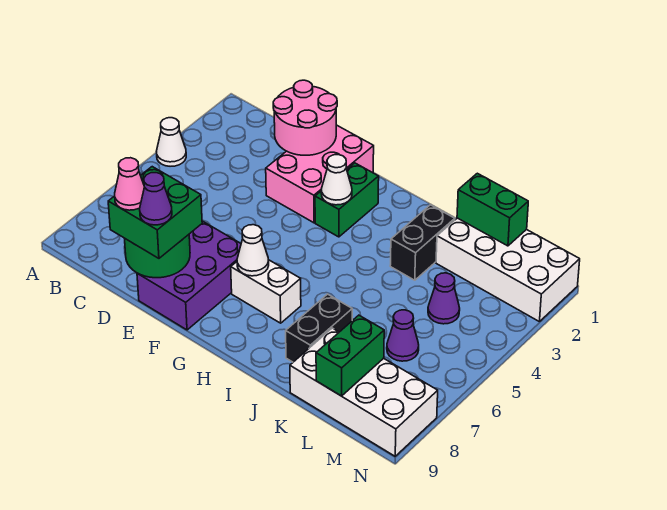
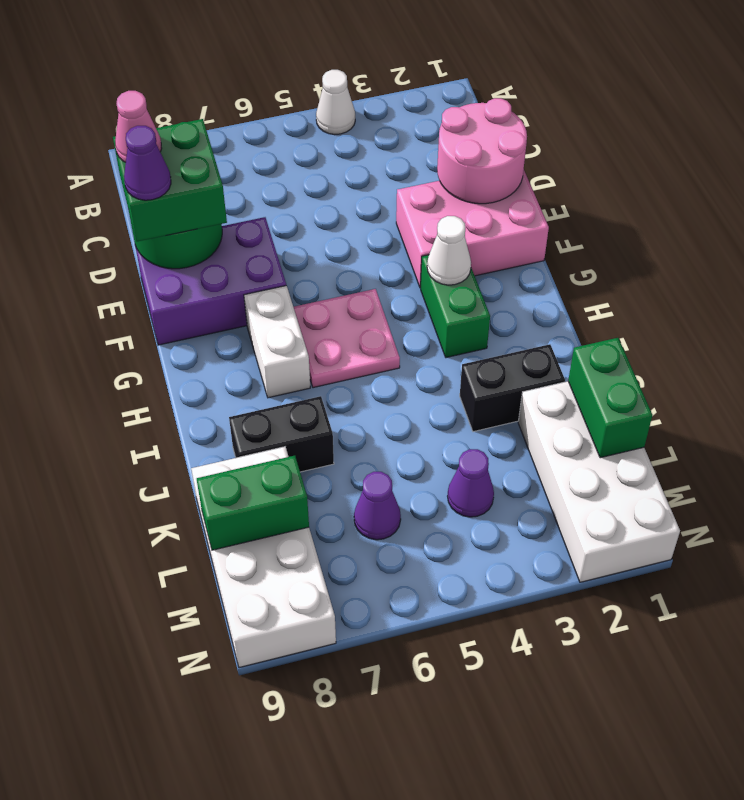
green brick G2:G3 level 1 -> green brick G3:H3 level 1
none -> pink plate G5:H6 level 1
white cone G7 level 2 -> none

